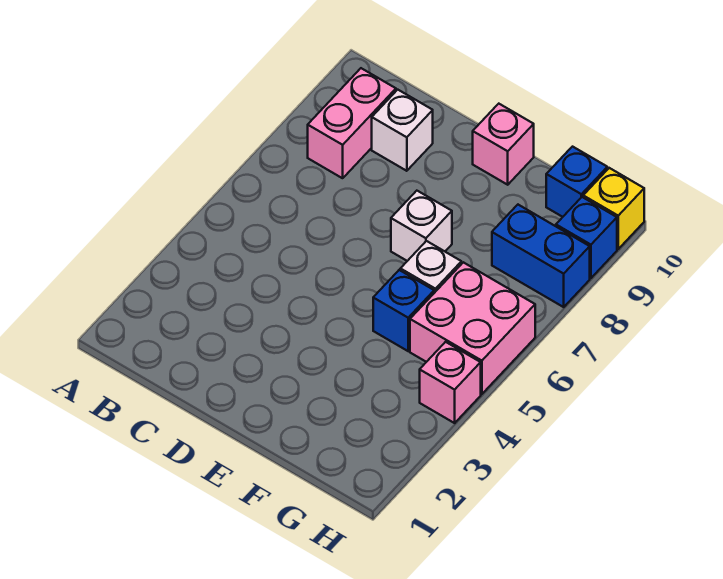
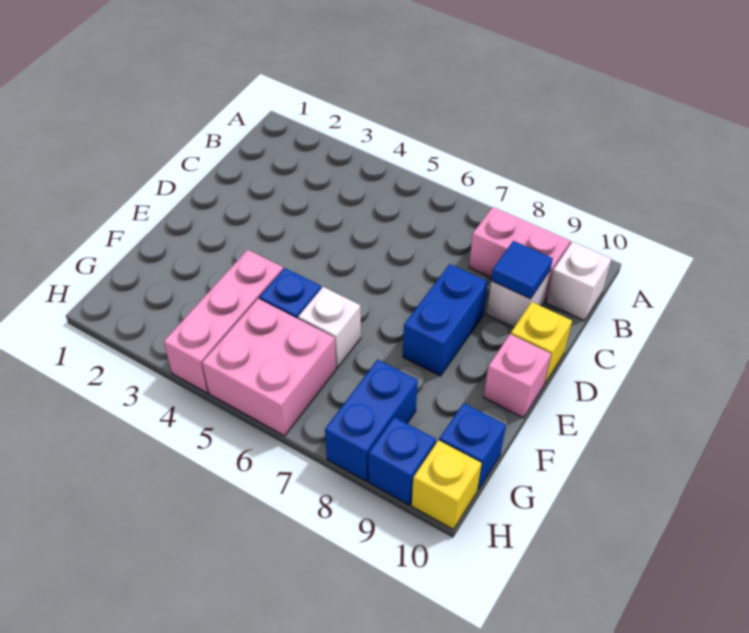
none -> blue tile C9 level 2
none -> blue brick D8:E8 level 1
none -> yellow brick D10 level 1
white brick E7 level 1 -> white brick B10 level 1
pink brick H4 level 1 -> pink brick F4:H4 level 1

